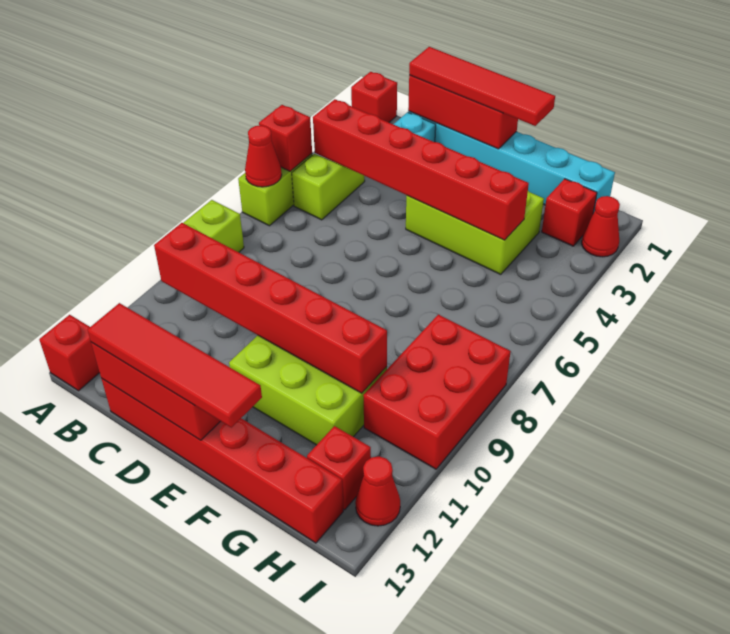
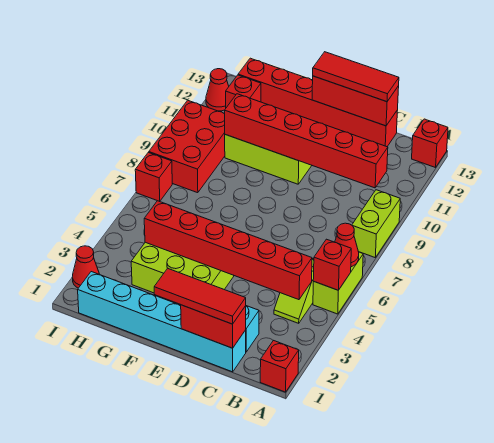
red brick C1:E1 level 2 -> red brick C1:D1 level 2
red tile C1:F1 level 3 -> red tile C1:E1 level 3
red tile C13:F13 level 3 -> red tile C13:E13 level 3
red brick H2 level 1 -> red brick I7 level 1

